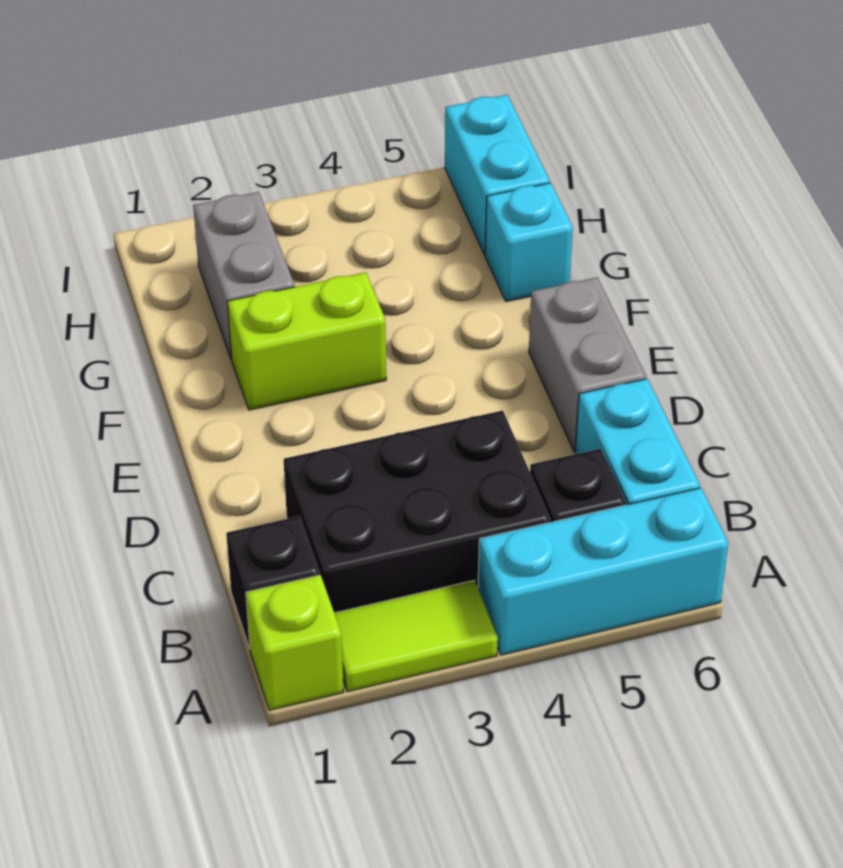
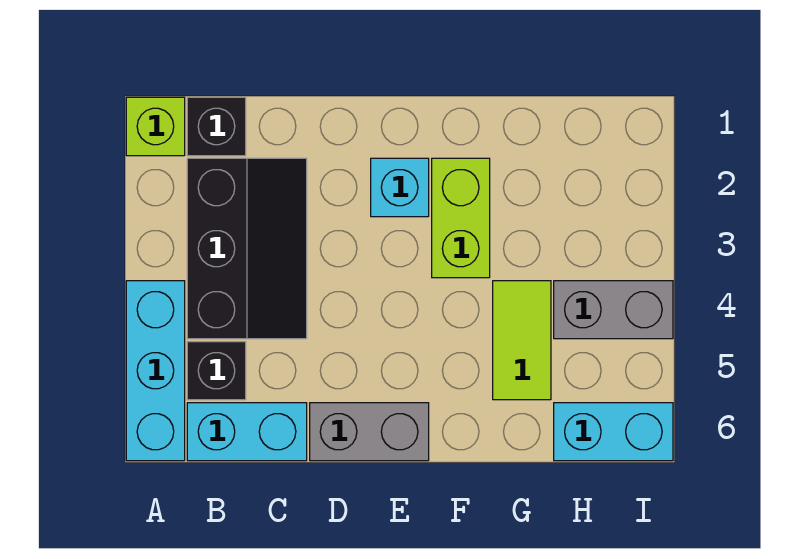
lime tile A2:A3 level 1 -> lime tile G4:G5 level 1
black brick B2:C4 level 1 -> black slope B2:C4 level 1 top B
grey brick G2:H2 level 1 -> grey brick H4:I4 level 1
cyan brick G6 level 1 -> cyan brick E2 level 1

